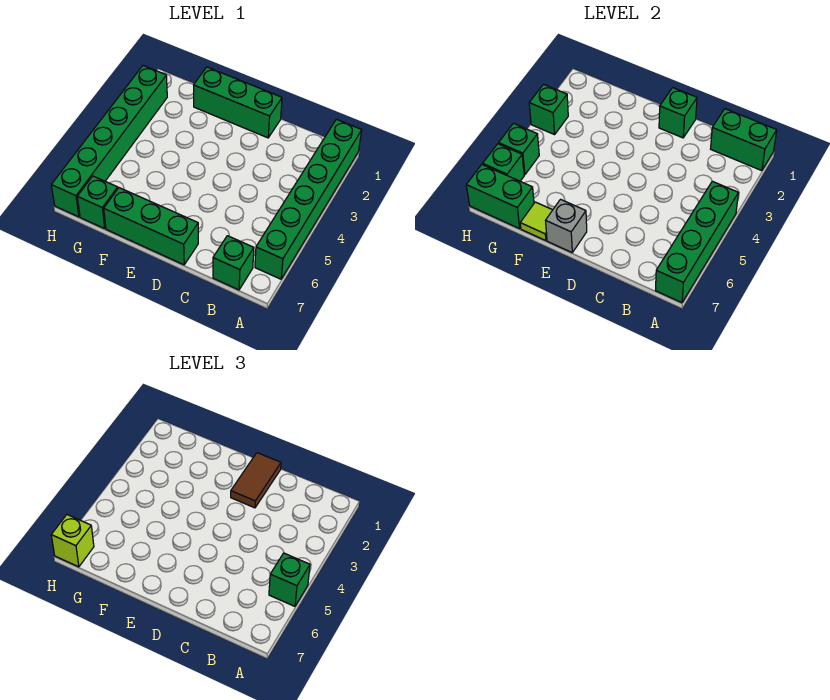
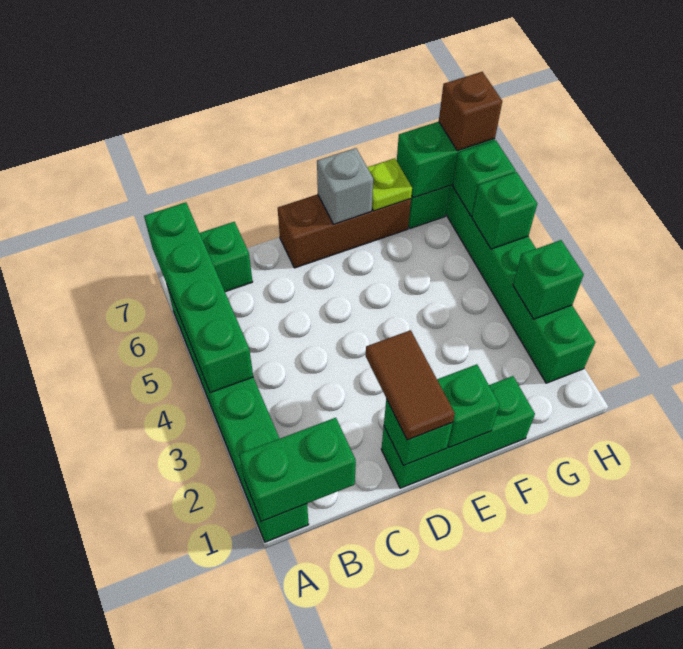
green brick A5 level 3 -> green brick E1 level 2
green brick D7:F7 level 1 -> brown brick D7:F7 level 1
lime tile F7 level 2 -> lime plate F7 level 2
lime brick H7 level 3 -> brown brick H7 level 3

